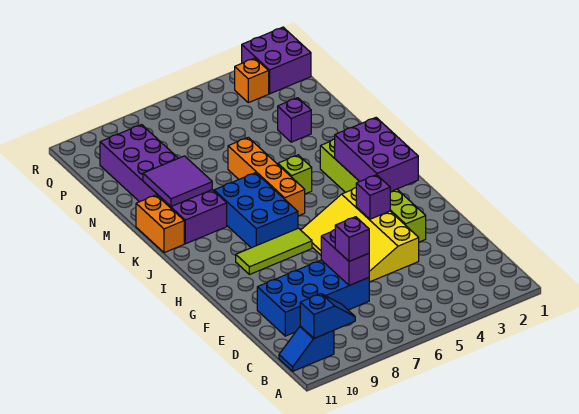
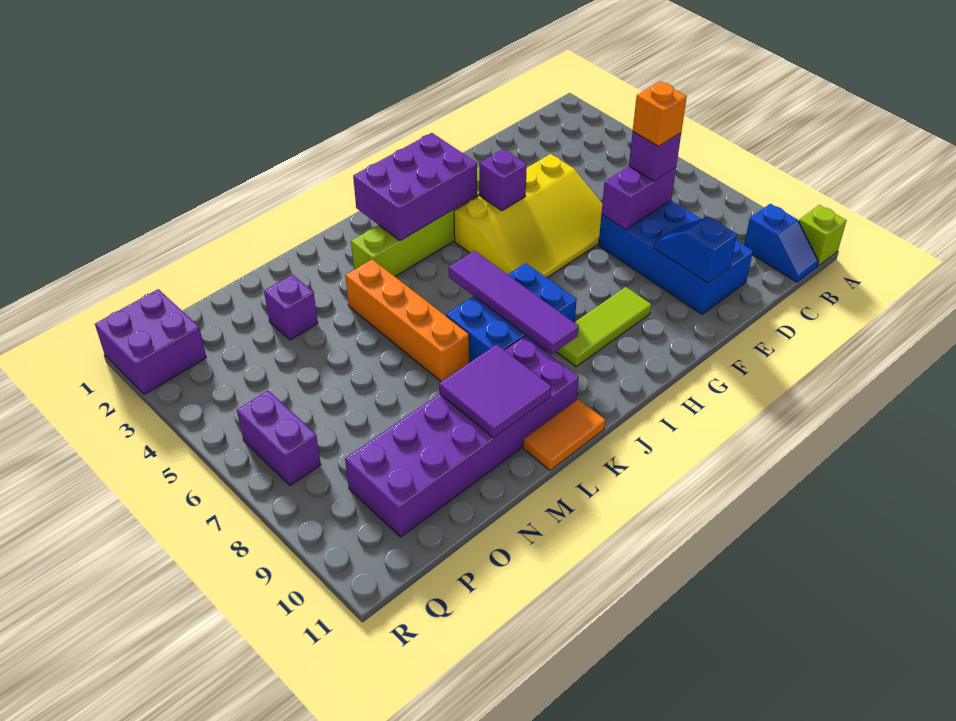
blue slope B9:B10 level 2 top 10 -> blue slope E9:E10 level 2 top 10
lime tile H7:H9 level 1 -> lime tile G9:I9 level 1
orange brick J6:M6 level 1 -> orange brick L4:L7 level 1
none -> purple tile J6:J9 level 2
lime brick K5 level 1 -> lime brick A11 level 1
orange brick K11:L11 level 1 -> orange tile K11:L11 level 1
orange brick Q3 level 1 -> orange brick D7 level 4
none -> purple brick Q6:Q7 level 1

